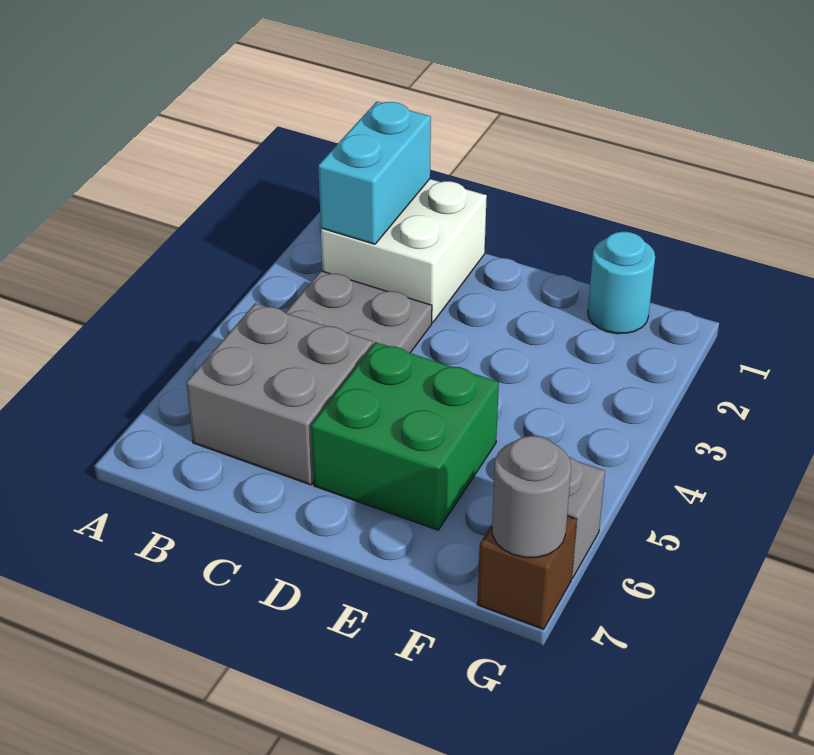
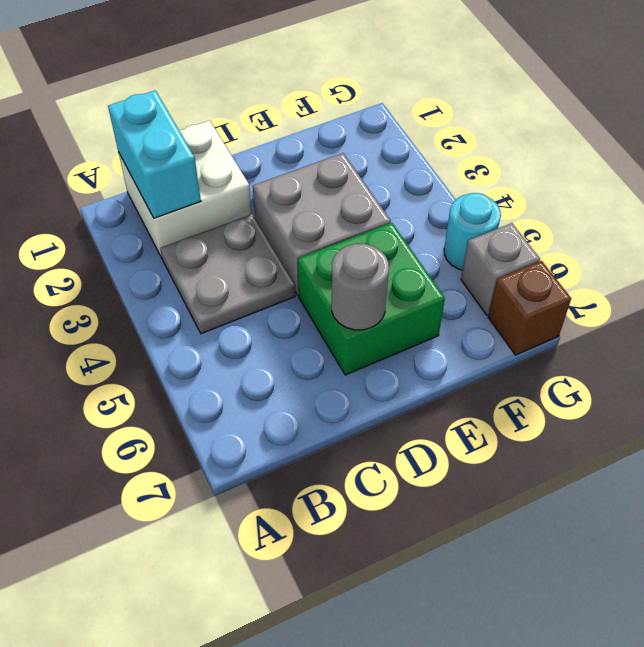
grey brick B5:C6 level 1 -> grey brick D3:E4 level 1
cyan round brick F1 level 1 -> cyan round brick G5 level 1
grey round brick G7 level 2 -> grey round brick D6 level 2

